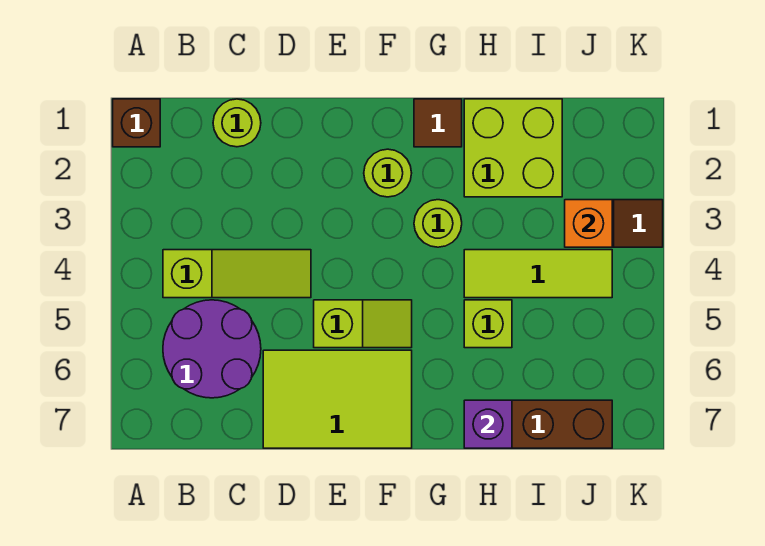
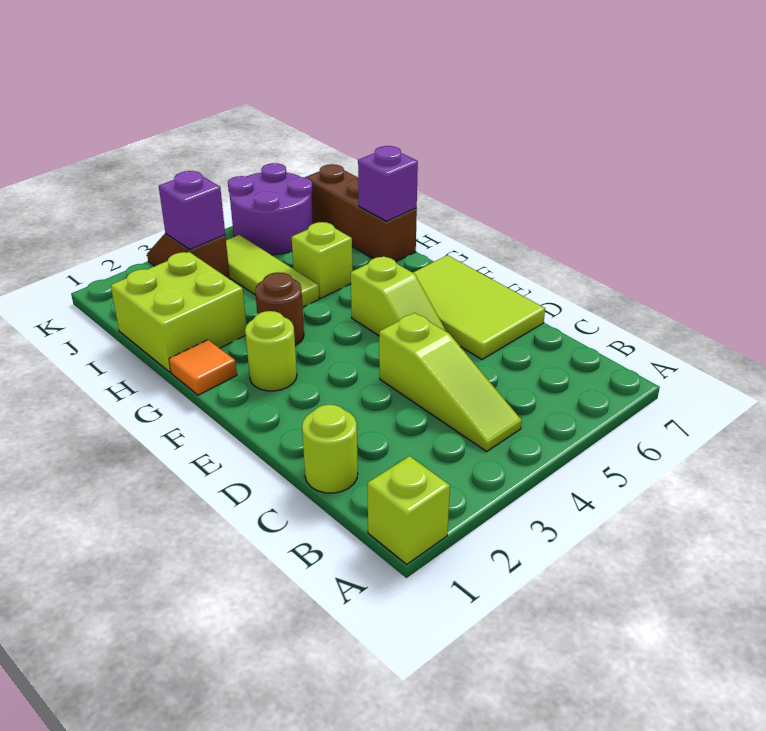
brown brick A1 level 1 -> lime brick A1 level 1
lime slope B4:D4 level 1 top B -> lime slope B4:D4 level 1 top D
purple round brick B5:C6 level 1 -> purple round brick J5:K6 level 1
lime slope E5:F5 level 1 top E -> lime slope E5:F5 level 1 top F
brown tile G1 level 1 -> orange tile G1 level 1
lime round brick G3 level 1 -> brown round brick G3 level 1
orange brick J3 level 2 -> purple brick J3 level 2

